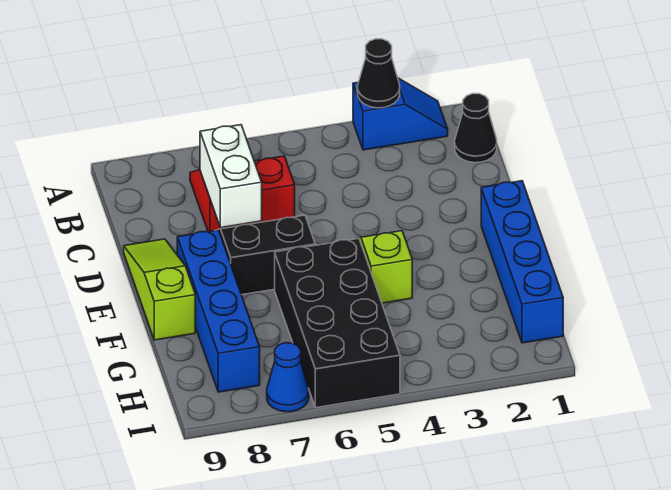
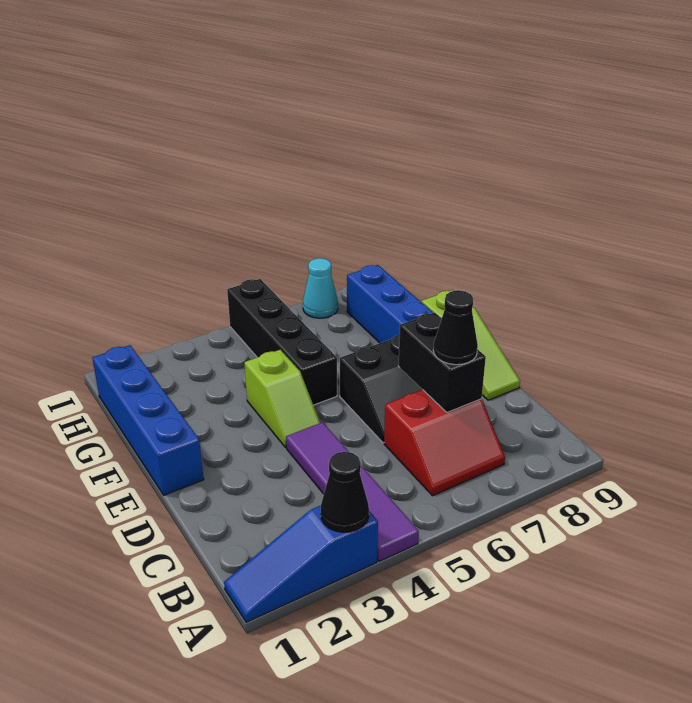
blue slope A2:A3 level 1 top 3 -> blue slope A1:A3 level 1 top 3
none -> purple tile A4:D4 level 1
black cone B1 level 1 -> black cone C7 level 3
white brick C7:D7 level 2 -> black brick C7:D7 level 2
black brick F5:I6 level 1 -> black brick F5:I5 level 1
blue cone I7 level 1 -> cyan cone I7 level 1

